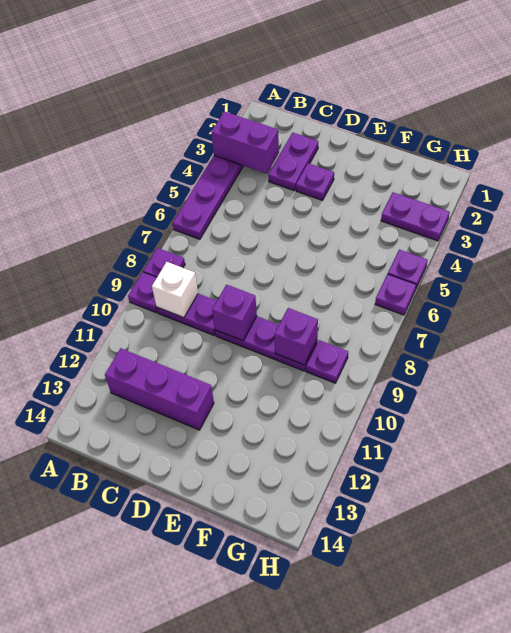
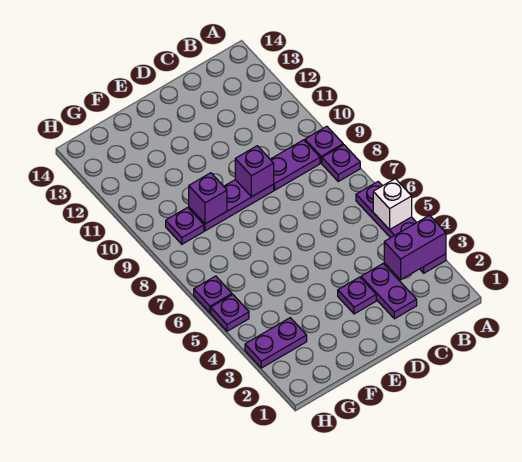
white brick B9 level 2 -> white brick A5 level 2
purple brick B12:D12 level 1 -> none

